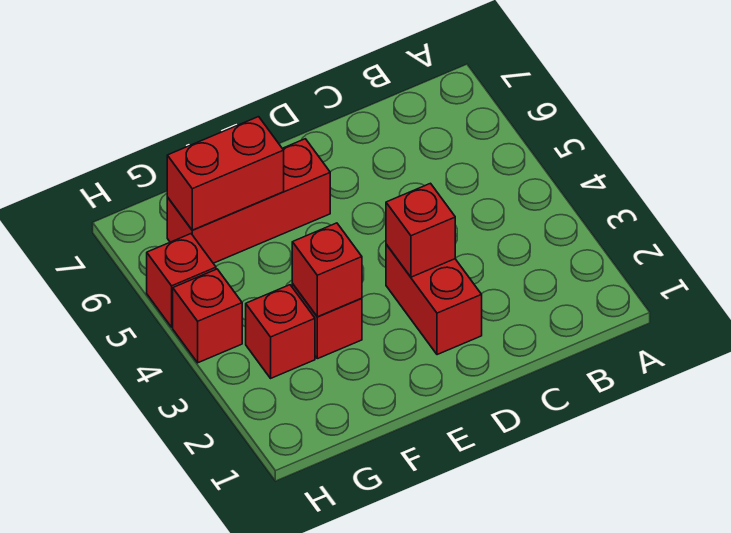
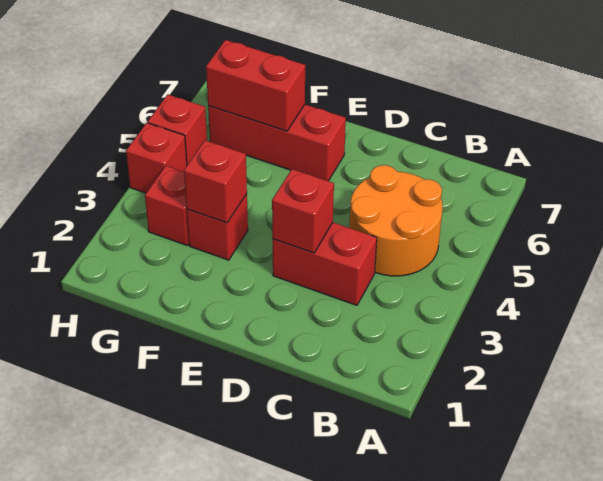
none -> orange round brick B4:C5 level 1
red brick D2:D3 level 1 -> red brick C3:D3 level 1

